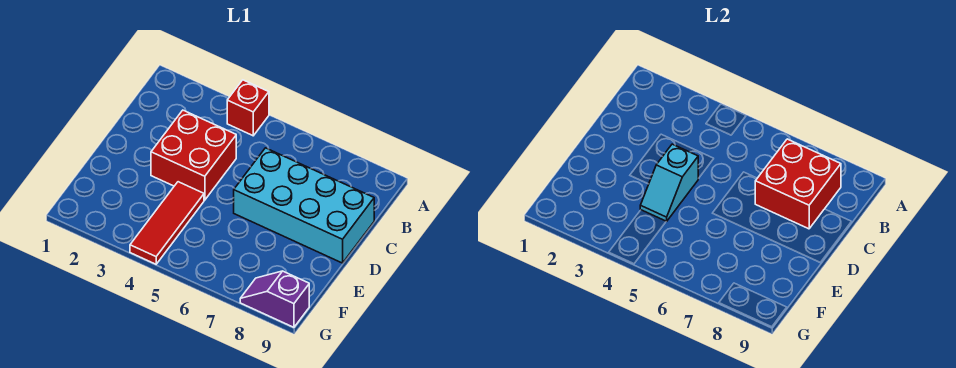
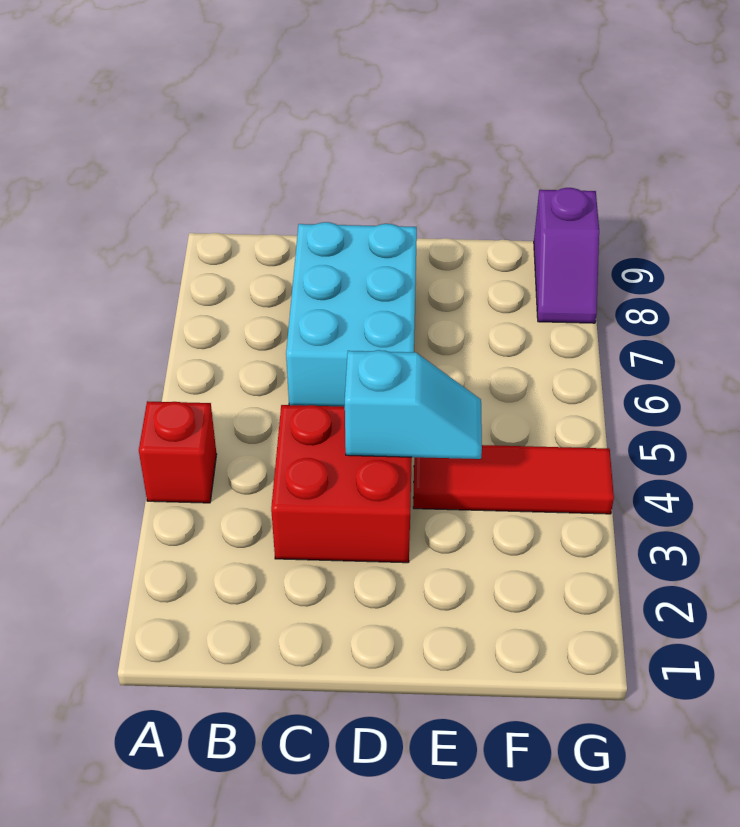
red brick B7:C8 level 2 -> none
cyan brick C6:D9 level 1 -> cyan brick C6:D8 level 1

